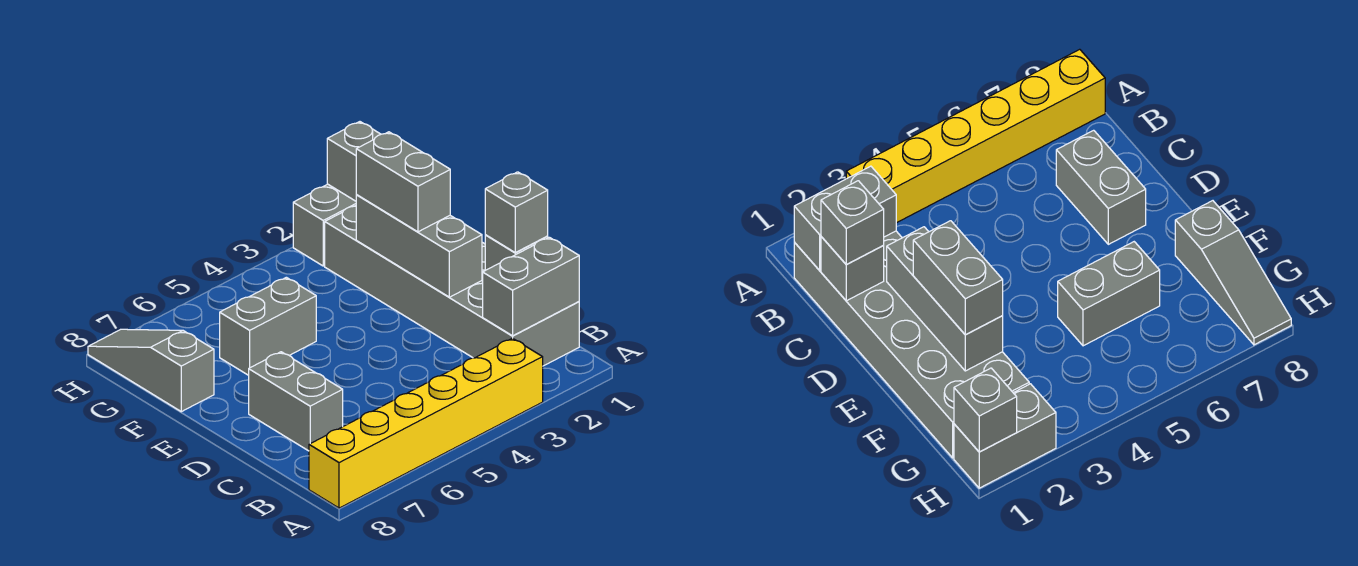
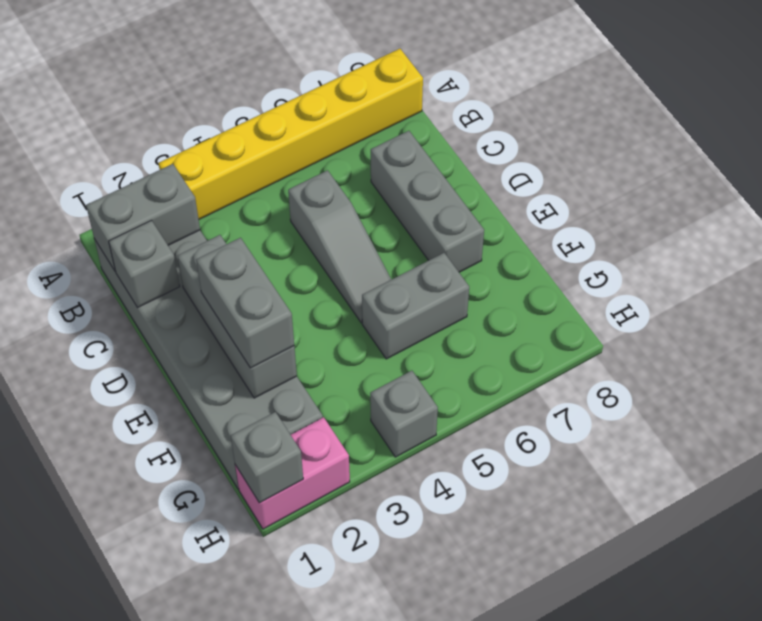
grey brick C1 level 3 -> grey brick H4 level 1
grey brick C7:D7 level 1 -> grey brick C7:E7 level 1
grey slope F8:H8 level 1 top F -> grey slope C5:E5 level 1 top C
grey brick H1:H2 level 1 -> pink brick H1:H2 level 1

